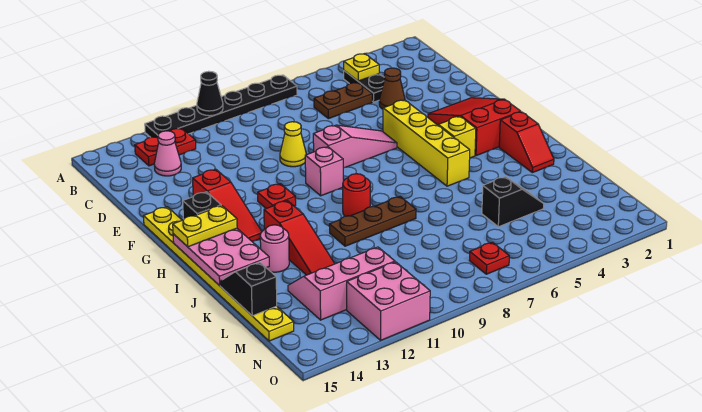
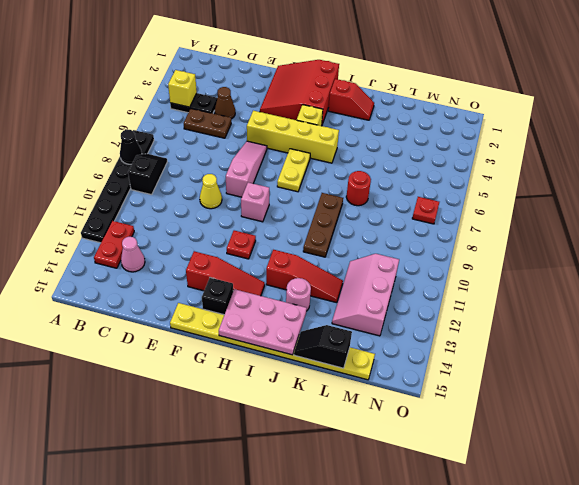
black cone A10 level 2 -> black cone A8 level 2
yellow plate B4 level 2 -> yellow brick B4 level 2
brown plate C5:C6 level 1 -> brown plate C5:D5 level 1
red slope F2:H3 level 1 top H -> red slope F1:H3 level 1 top H
yellow plate H14:H15 level 3 -> yellow plate H6:H7 level 1
red round brick I9 level 1 -> red round brick K7 level 1
black slope L4:L5 level 1 top 5 -> black slope B8:B9 level 1 top 9
pink brick N11:O12 level 1 -> none

